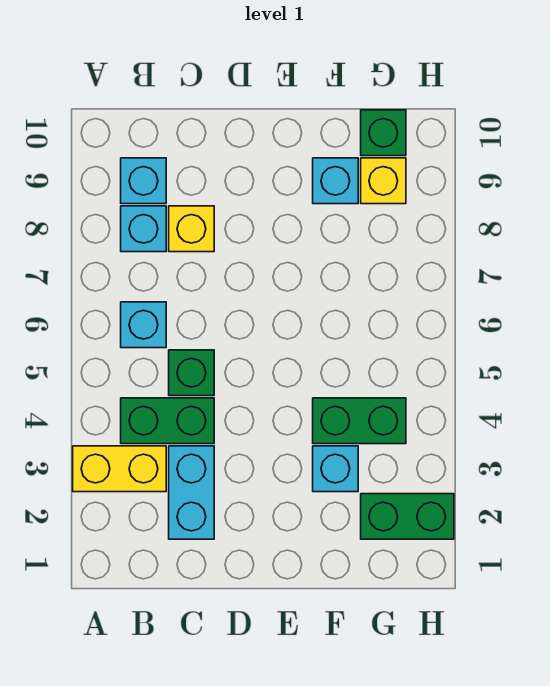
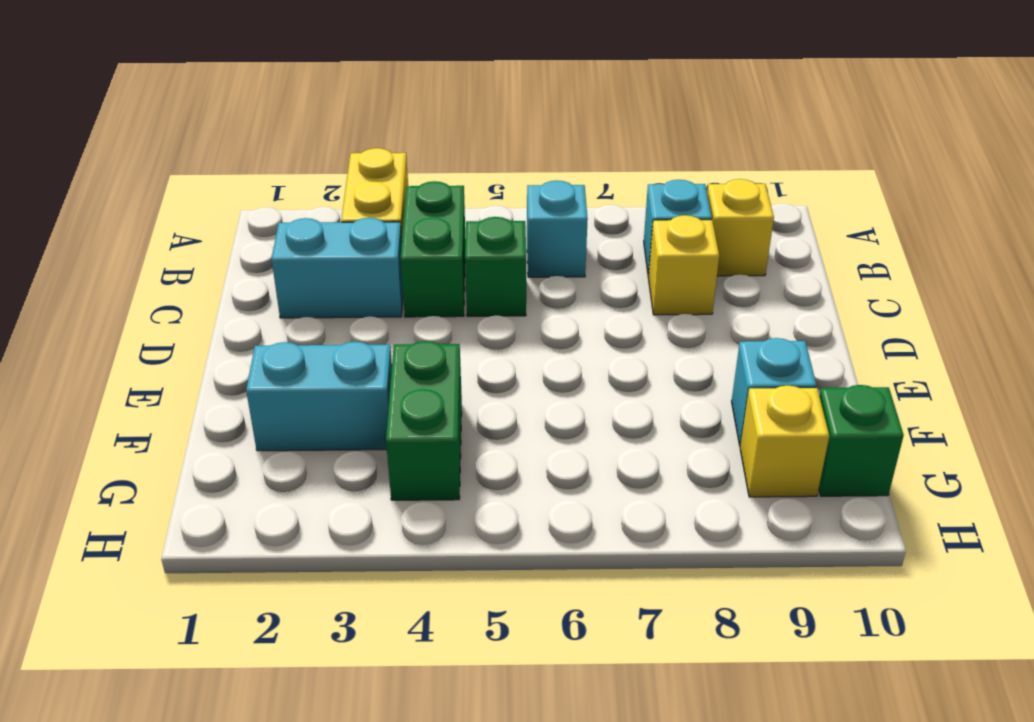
cyan brick B9 level 1 -> yellow brick B9 level 1
cyan brick F3 level 1 -> cyan brick F2:F3 level 1
green brick G2:H2 level 1 -> none

